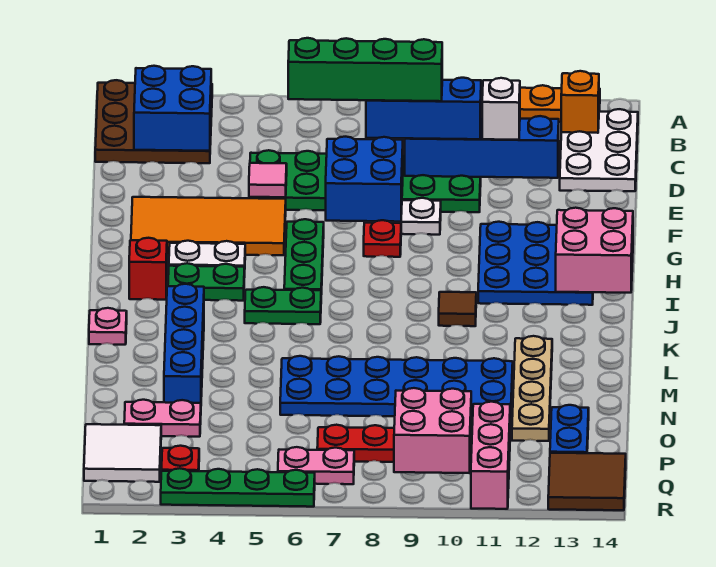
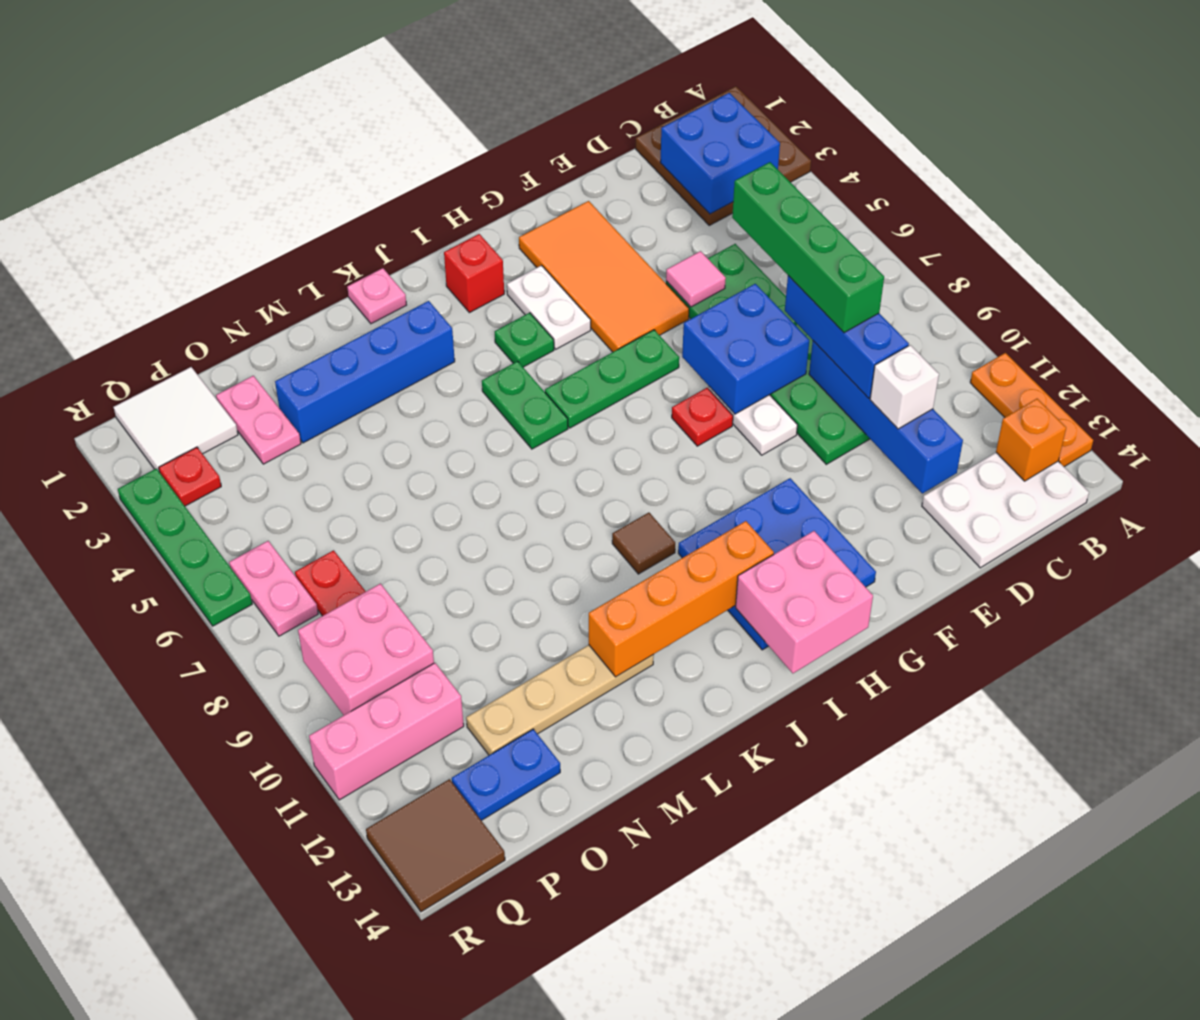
green plate I3:I4 level 1 -> green plate I4 level 1
none -> orange brick I12:L12 level 2
blue plate M6:N11 level 1 -> none

